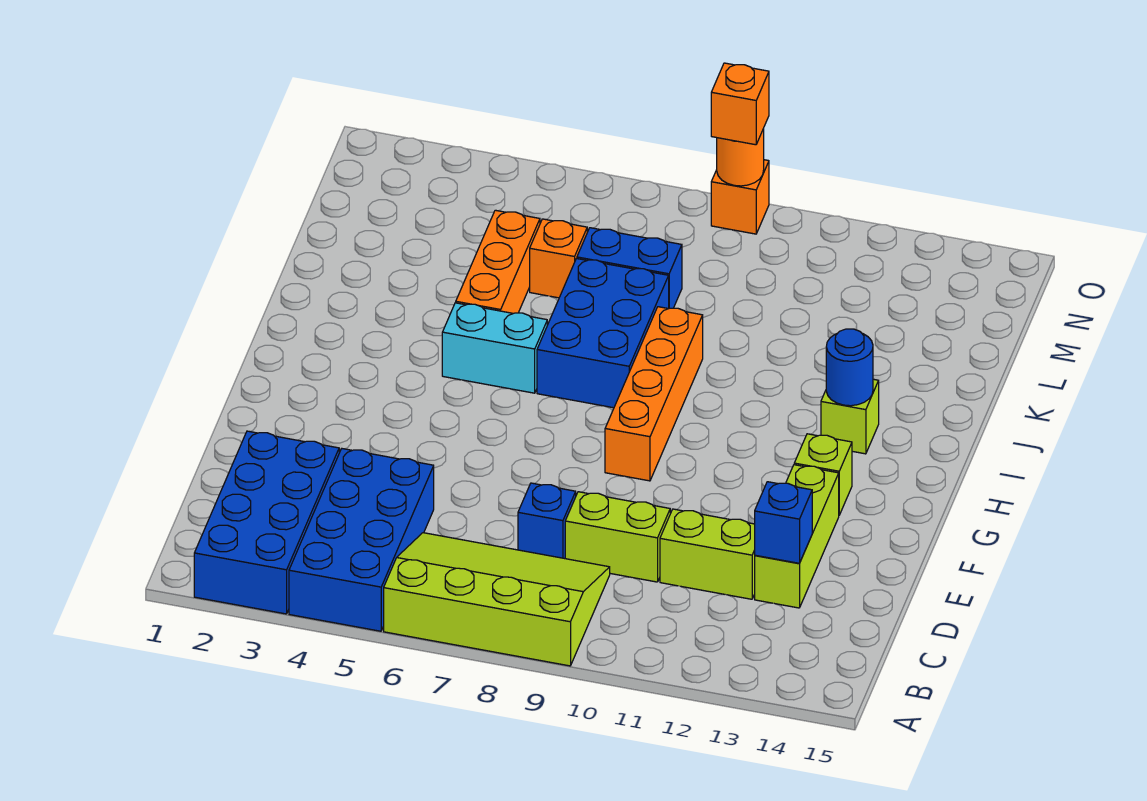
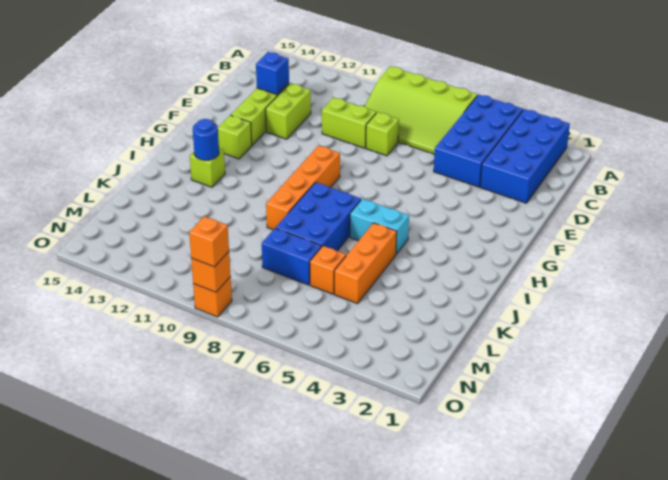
blue brick D8 level 1 -> lime brick D8 level 1
lime brick D11:D12 level 1 -> lime brick D12:E12 level 1
orange round brick O9 level 2 -> orange brick O9 level 2

